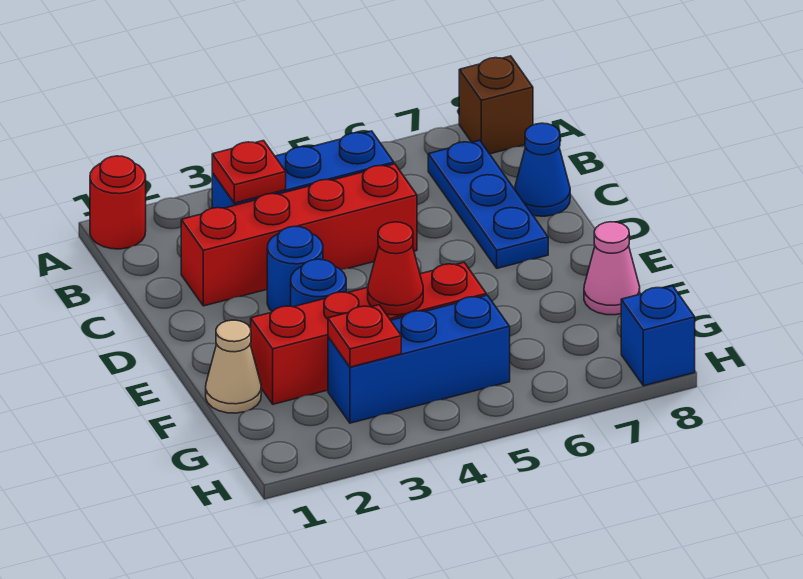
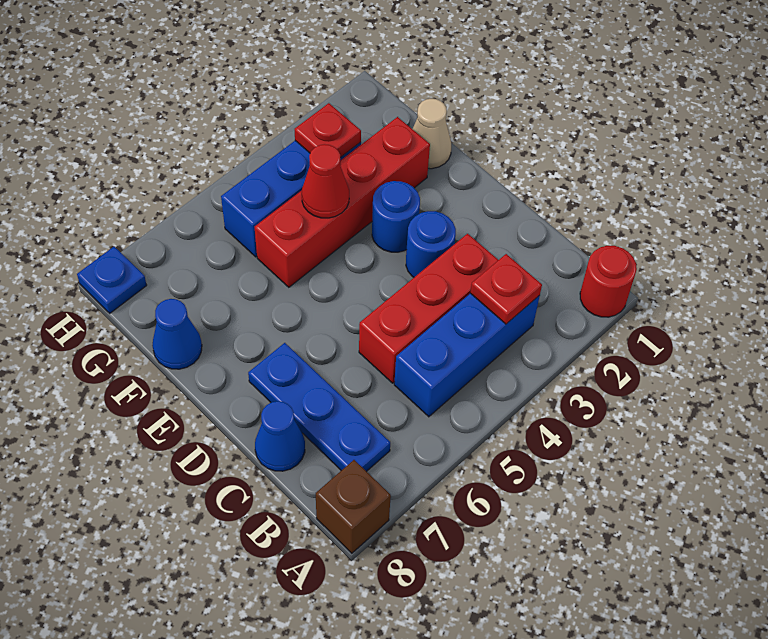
red brick C2:C5 level 1 -> red brick C3:C5 level 1
pink cone F8 level 1 -> blue cone F8 level 1
blue brick H8 level 1 -> blue plate H8 level 1

